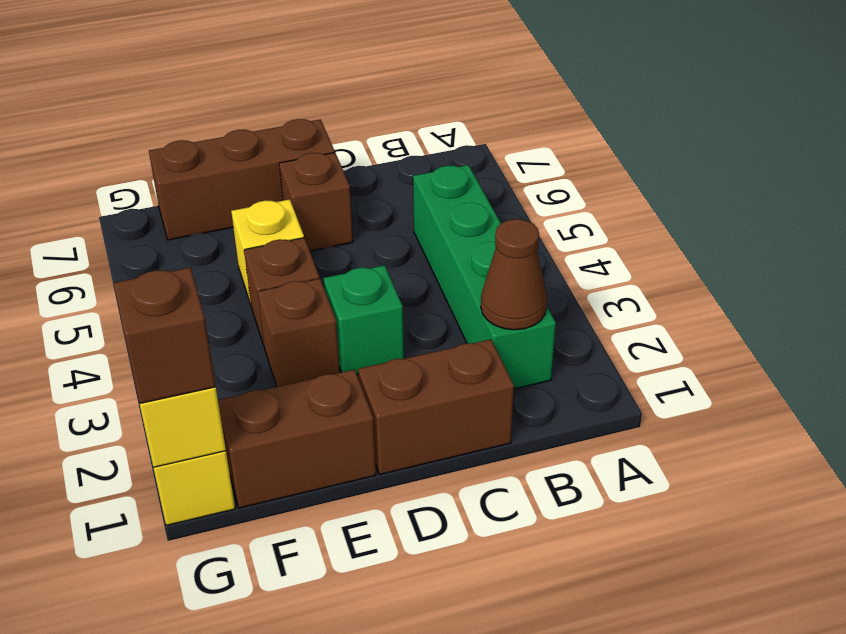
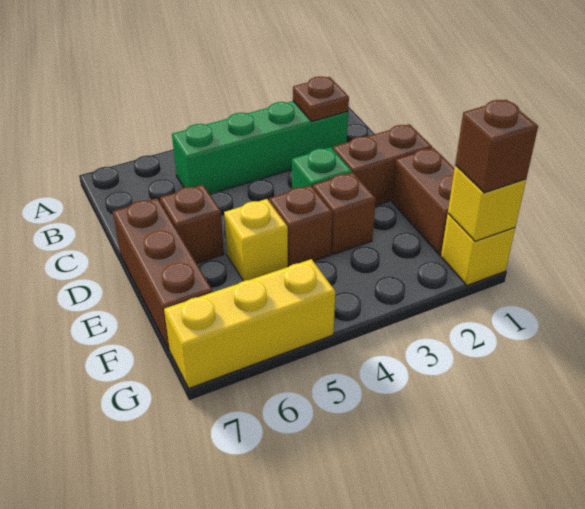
brown cone B2 level 2 -> brown plate B2 level 2
brown brick C1:D1 level 1 -> brown brick D1:D2 level 1
none -> yellow brick G5:G7 level 1

